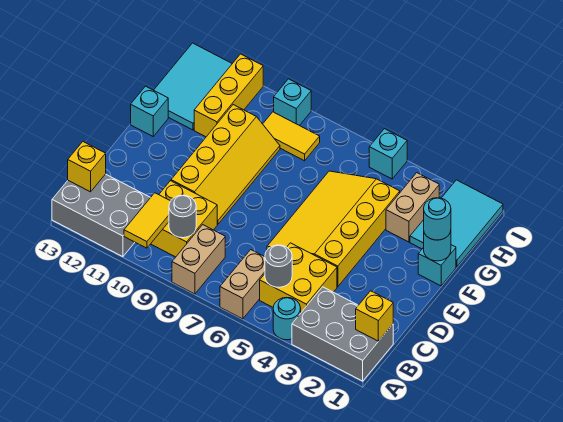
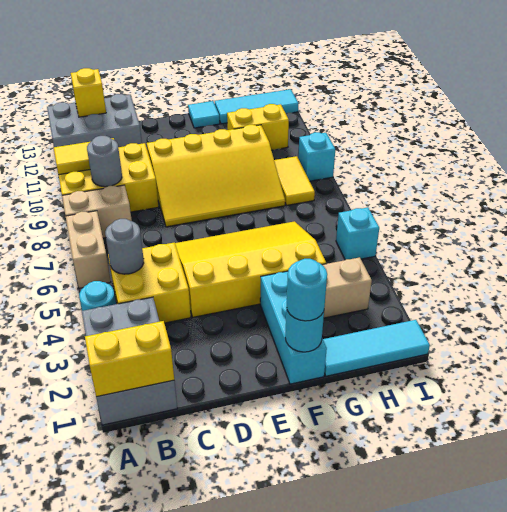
tan brick A6:B6 level 1 -> tan brick A6:A7 level 1
grey brick A11:B13 level 1 -> grey brick A12:C13 level 1
yellow brick B1 level 2 -> yellow brick A1:B1 level 2
yellow brick B9:C10 level 1 -> yellow brick A9:C10 level 1
yellow slope D9:G10 level 1 top 10 -> yellow slope D8:G10 level 1 top 10
cyan brick F1 level 1 -> cyan brick F1:F3 level 1
cyan brick F13 level 1 -> cyan tile F13 level 1
cyan tile G1:I2 level 1 -> cyan tile G1:I1 level 1
yellow brick G11:I11 level 1 -> yellow brick G11:H11 level 1
cyan tile G12:I13 level 1 -> cyan tile G13:I13 level 1

